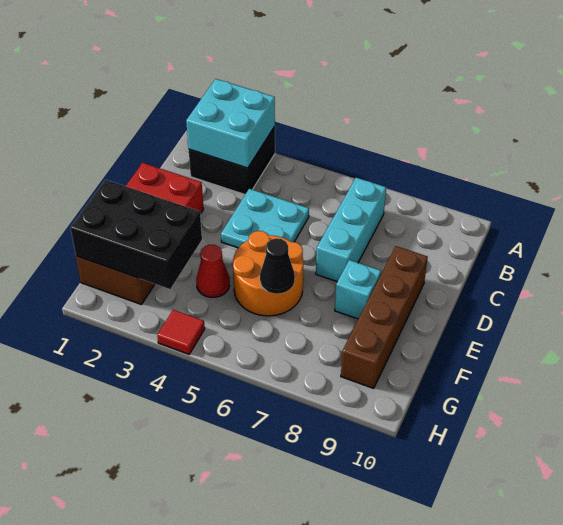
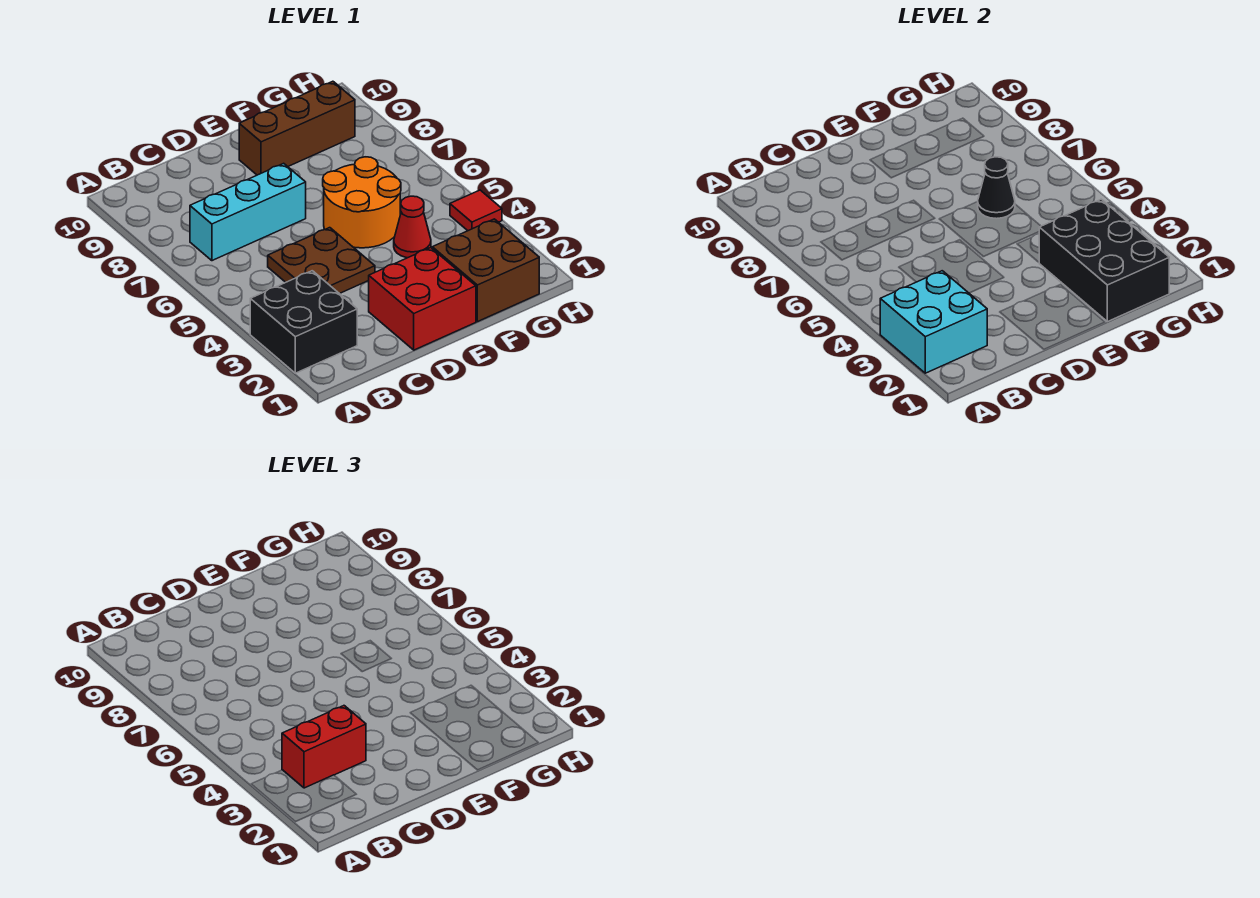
none -> red brick B3:C3 level 3
cyan plate C4:D5 level 1 -> brown plate C4:D5 level 1
brown brick D9:G9 level 1 -> brown brick E9:G9 level 1
cyan brick E8 level 1 -> none

